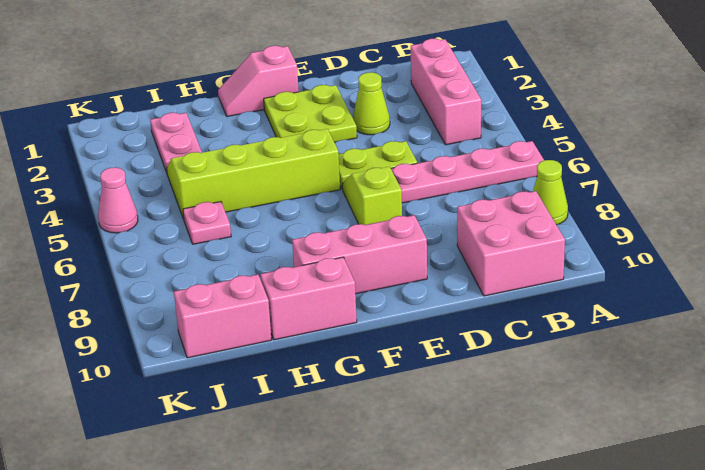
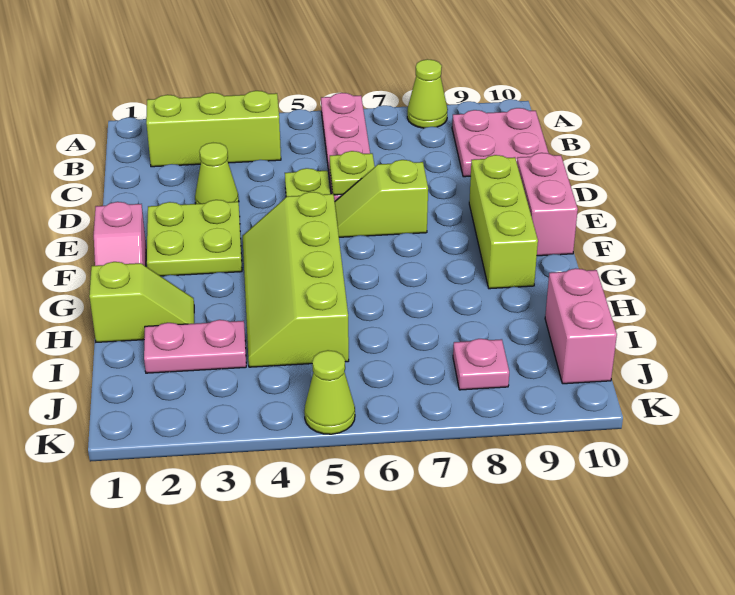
pink brick B2:B4 level 1 -> lime brick B2:B4 level 1
pink brick B9:C10 level 1 -> pink plate B9:C10 level 1
none -> lime plate D6 level 2
pink brick E9:G9 level 1 -> lime brick E9:G9 level 1
pink brick G10:H10 level 1 -> pink brick E10:F10 level 1
none -> lime slope H1:H2 level 1 top 1
pink plate I6 level 1 -> pink plate J8 level 1
pink cone K5 level 1 -> lime cone K5 level 1

